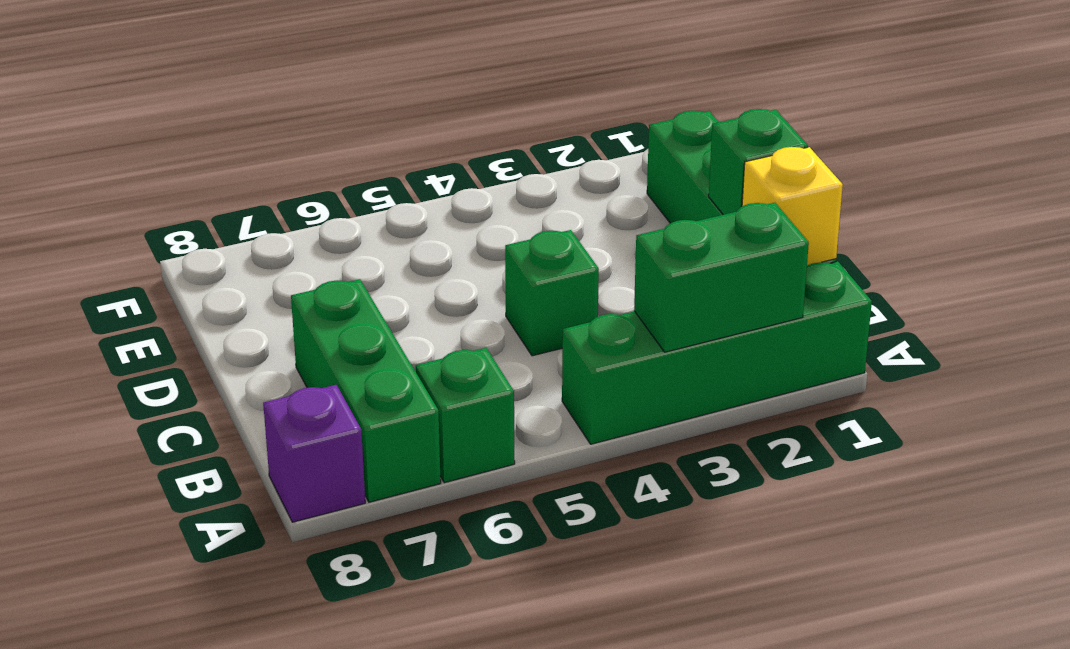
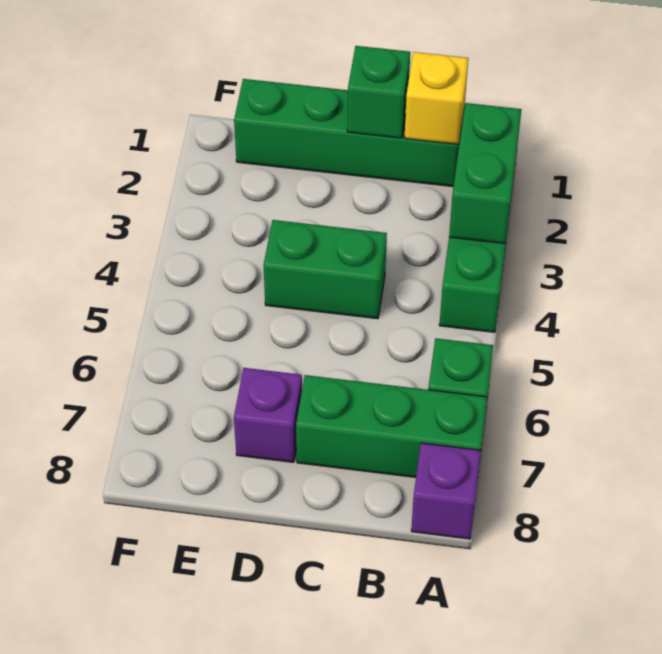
green brick C4 level 1 -> green brick C4:D4 level 1
none -> purple brick D7 level 1

